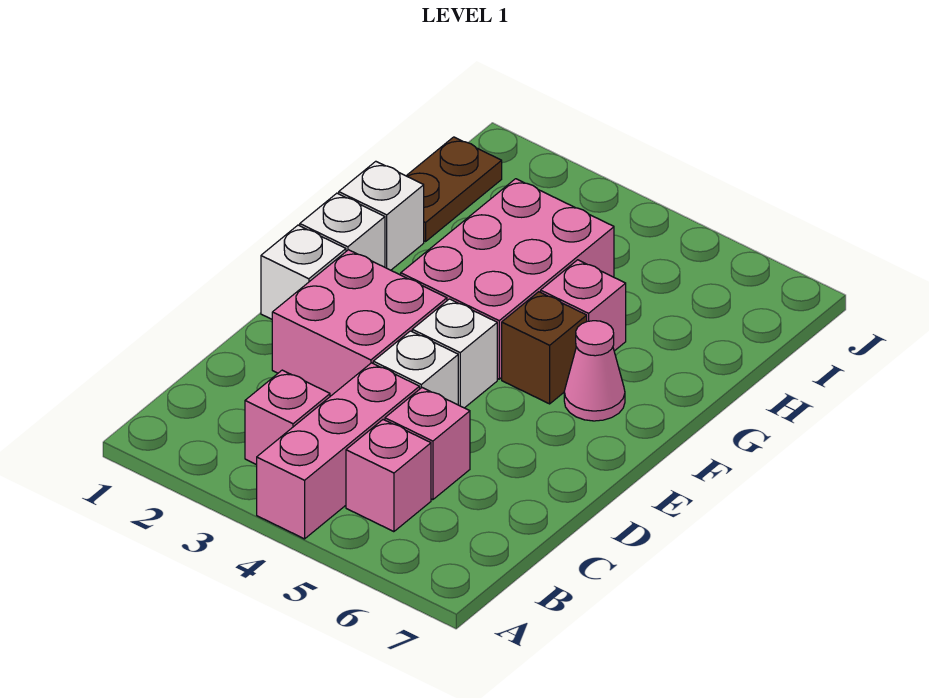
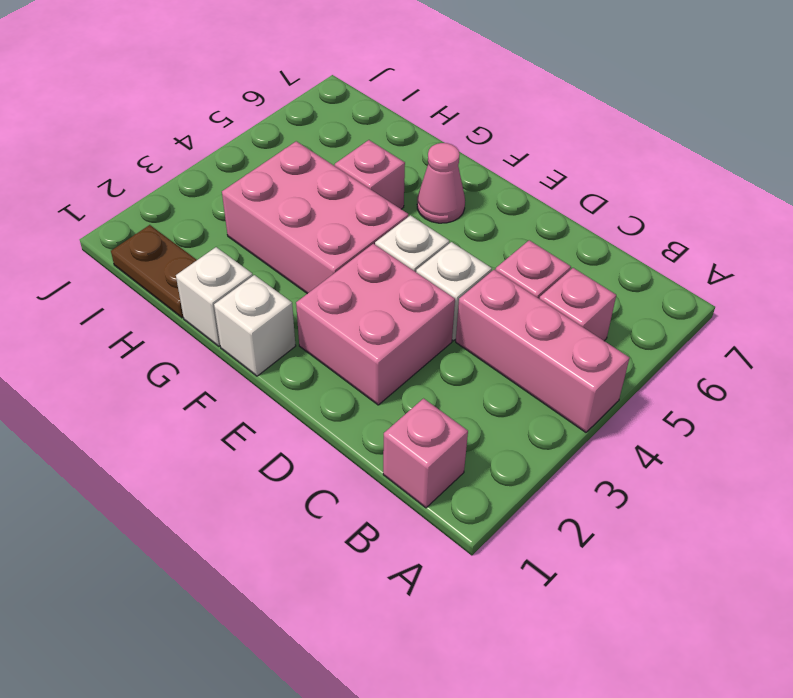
pink brick B3 level 1 -> pink brick B1 level 1
white brick E1 level 1 -> none
brown brick F5 level 1 -> none

